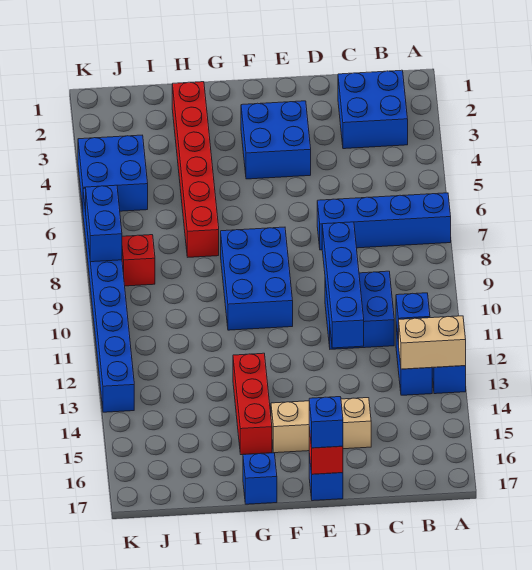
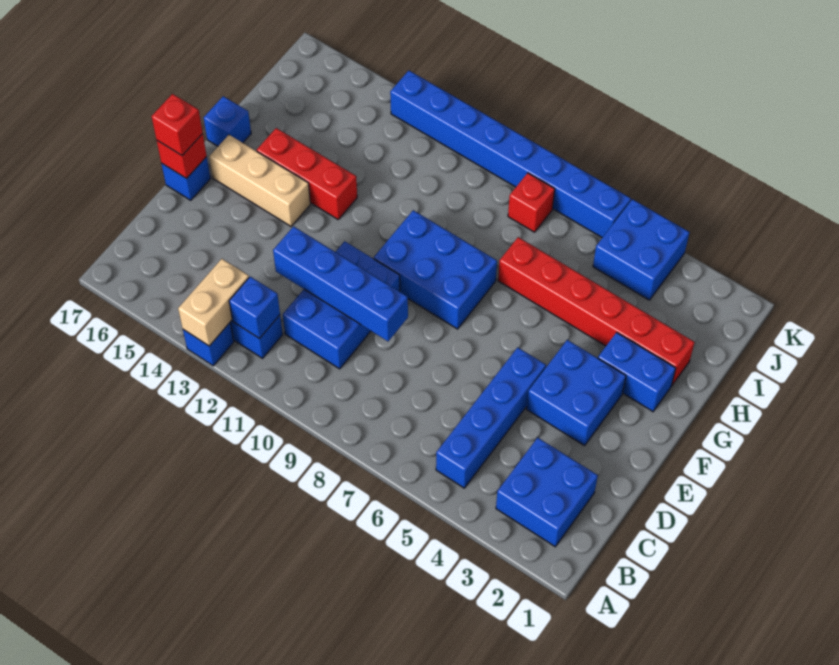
blue brick A7:D7 level 1 -> blue brick B5:E5 level 1
blue brick C10:D11 level 1 -> blue brick C10:E11 level 1
tan brick D15:F15 level 1 -> tan brick F14:F16 level 1
blue brick E17 level 3 -> red brick E17 level 3
blue brick K7:K8 level 2 -> blue brick G2:G3 level 1

